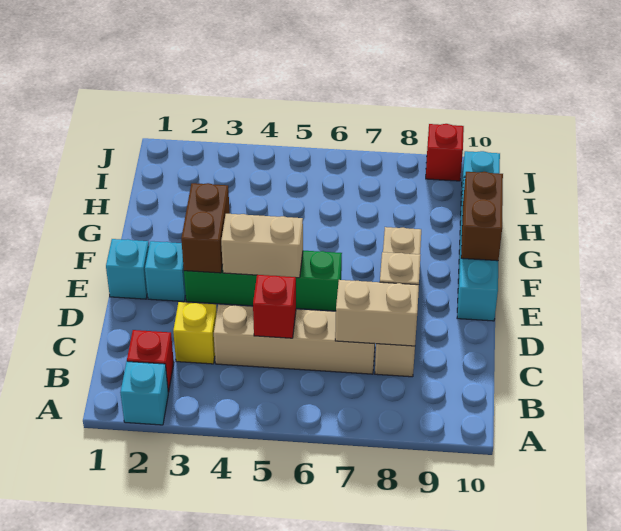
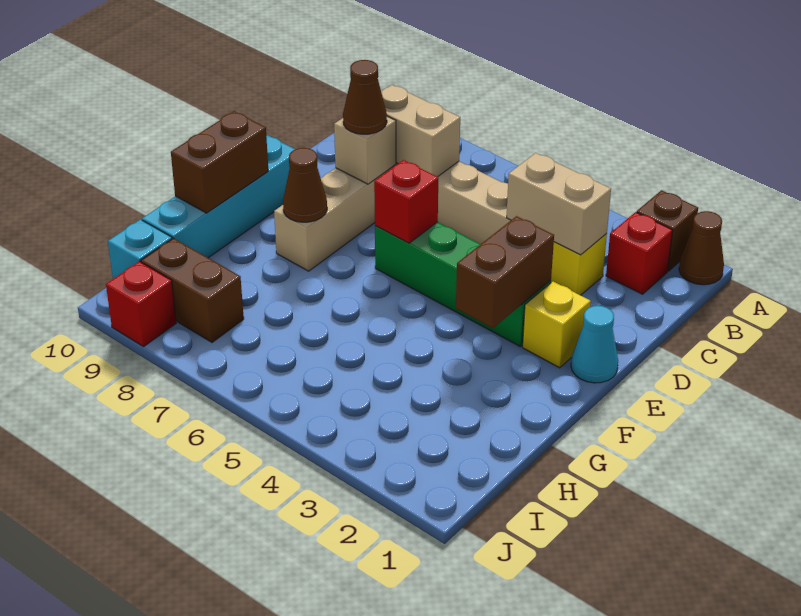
none -> brown cone A1 level 1
cyan brick A2 level 1 -> brown brick A2 level 1
red brick C5 level 2 -> red brick E6 level 2
none -> brown cone D8 level 3
cyan brick E1 level 1 -> cyan cone E1 level 1
cyan brick E2 level 1 -> yellow brick E2 level 1
tan brick E4:E5 level 2 -> tan brick C3:C4 level 2
none -> brown cone F8 level 2
none -> brown brick I8:I9 level 1

